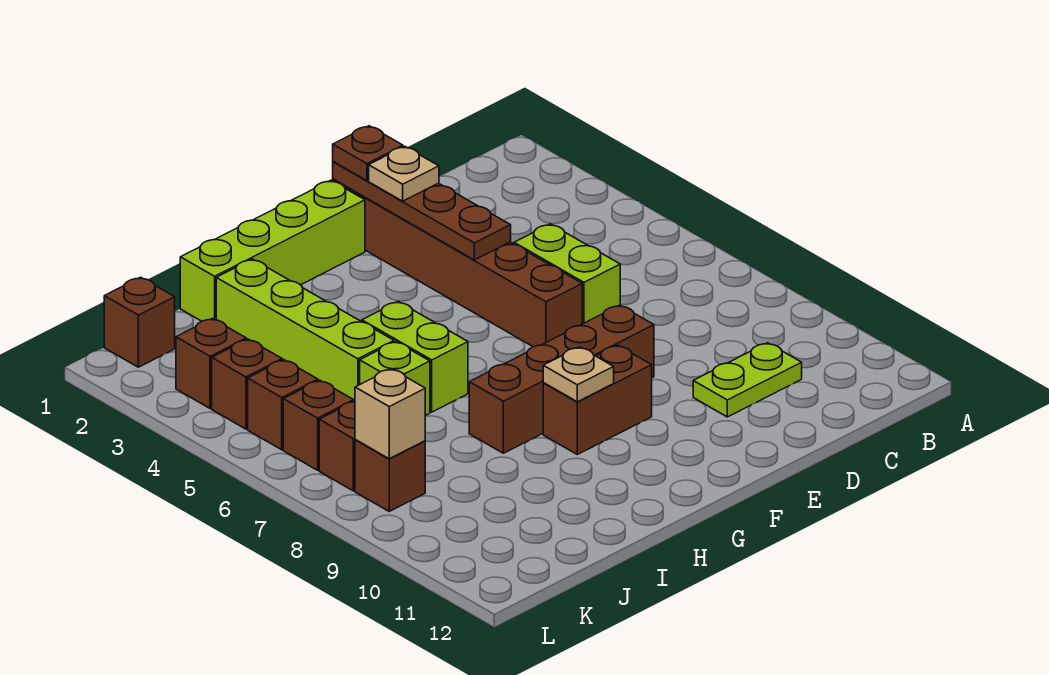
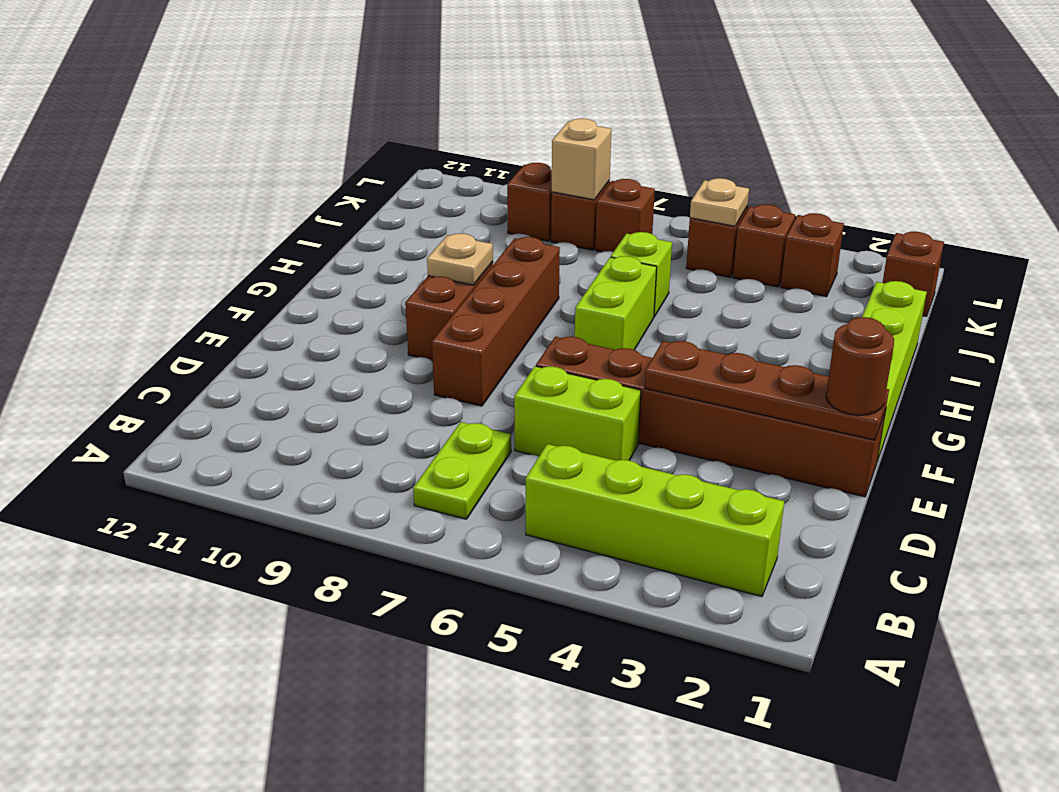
lime plate C10:D10 level 1 -> lime plate B7:C7 level 1
brown plate E1 level 3 -> brown round brick E1 level 3
tan plate E2 level 3 -> tan plate K5 level 2
lime brick H5:H6 level 1 -> lime brick G6:H6 level 1
lime brick I2:I5 level 1 -> lime brick B2:B5 level 1
brown brick K6 level 1 -> brown brick K9 level 1

